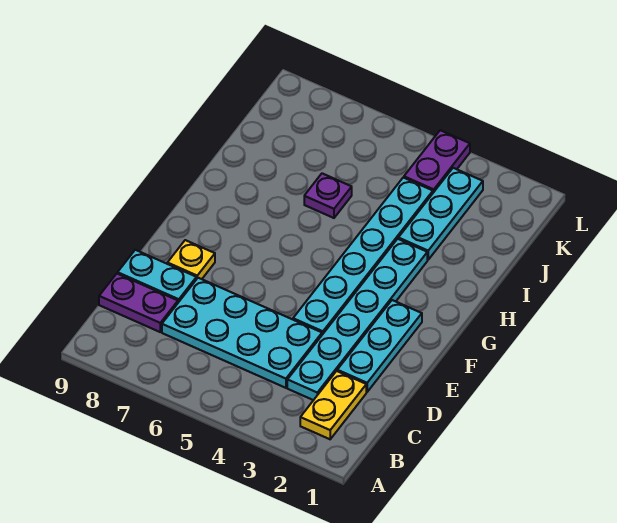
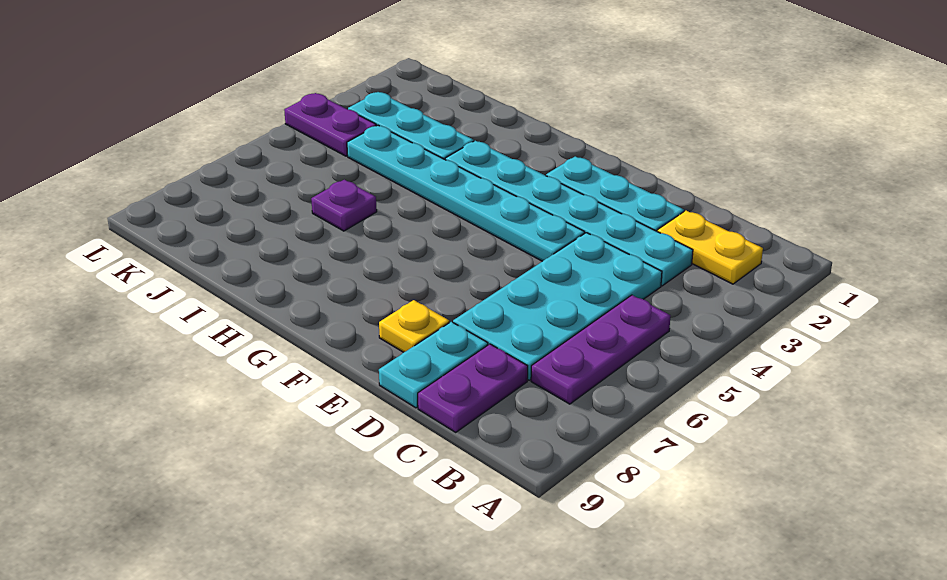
none -> purple plate B5:B7 level 1

